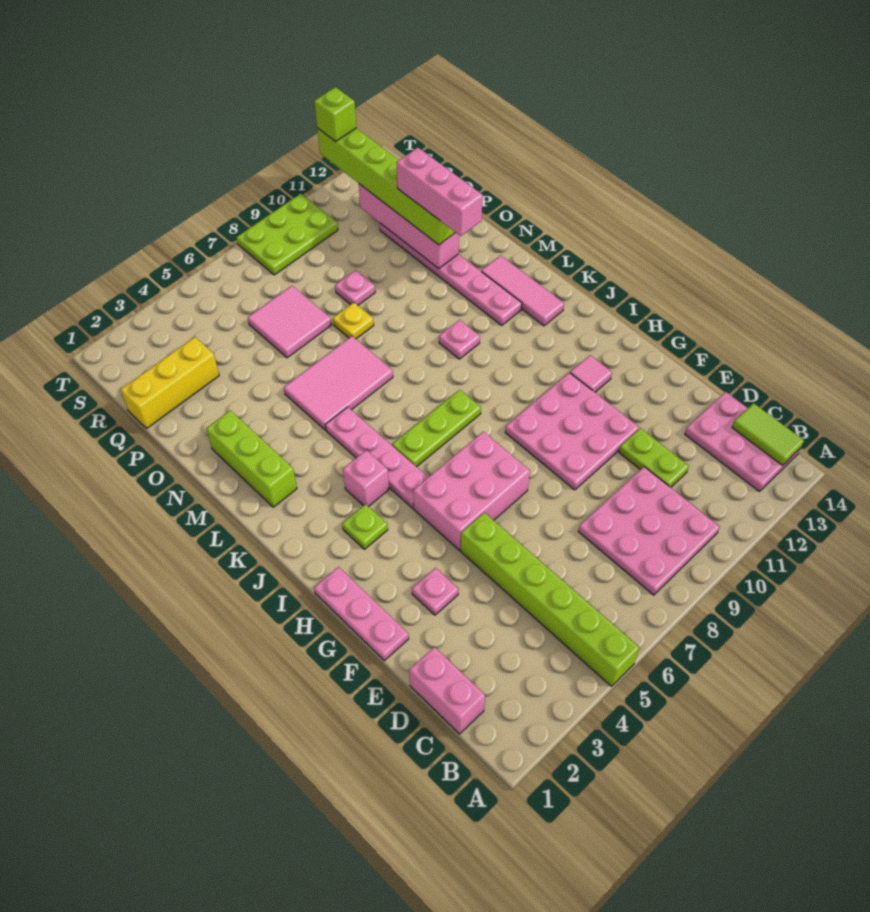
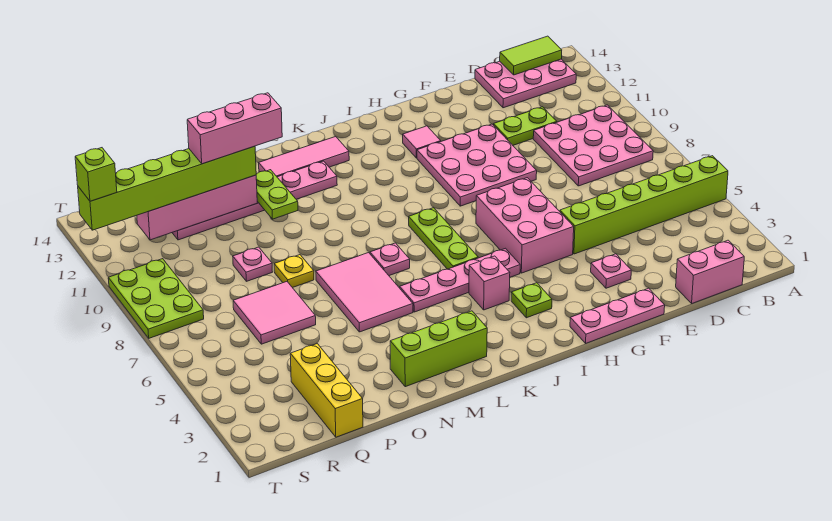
pink plate L10 level 1 -> pink plate L7 level 1
none -> lime plate N11:N12 level 2

